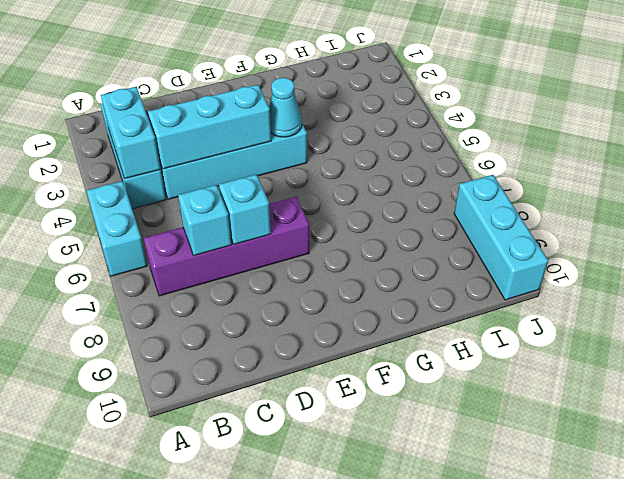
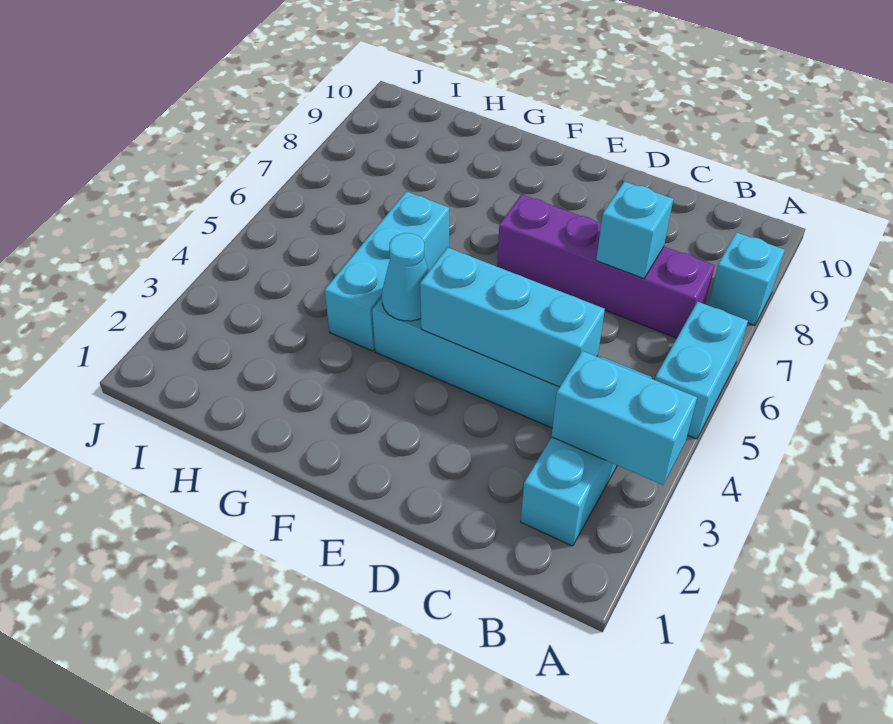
cyan brick B3:B4 level 2 -> cyan brick A3:B3 level 2
cyan brick D7 level 2 -> cyan brick A8 level 1
cyan brick J8:J10 level 1 -> cyan brick G4:G6 level 1

